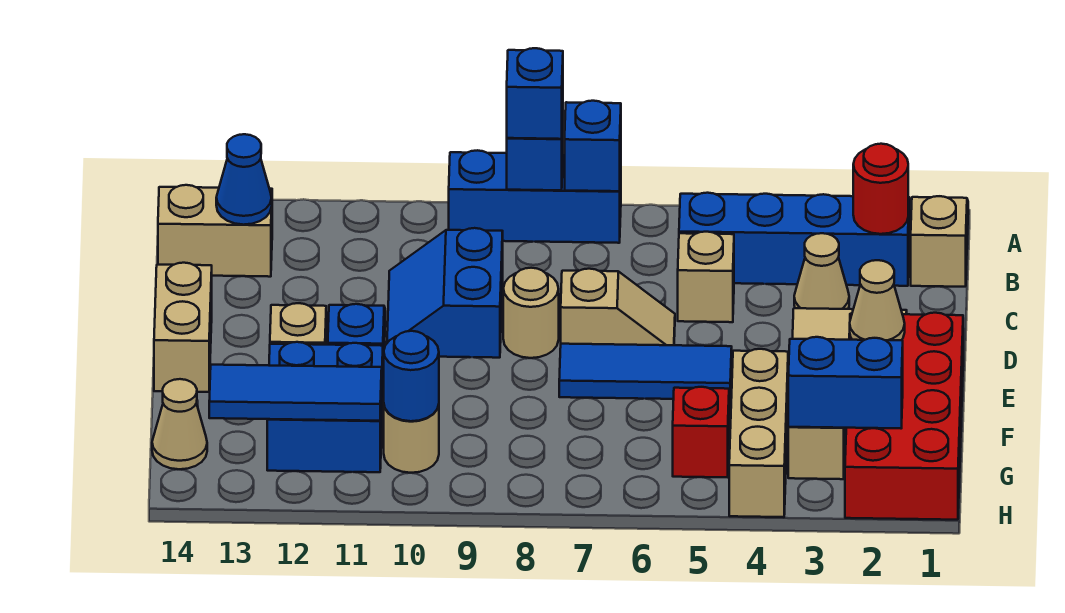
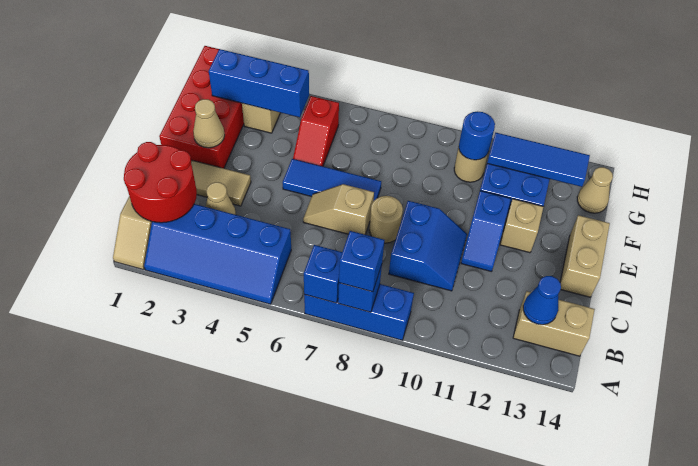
red round brick B2 level 2 -> red round brick B1:C2 level 2
tan brick C5 level 1 -> none
tan brick F4:H4 level 1 -> none
blue brick G2:G3 level 2 -> blue brick G2:G4 level 2

